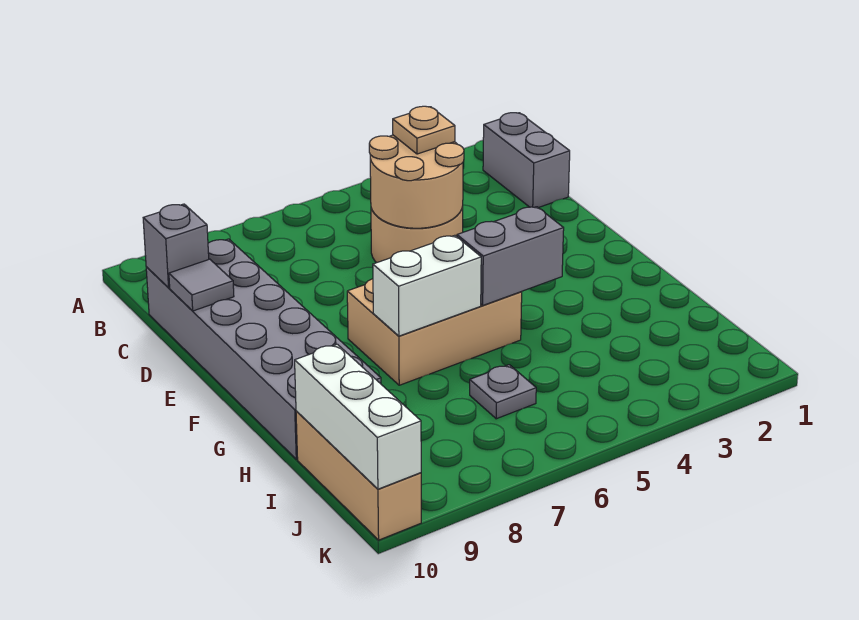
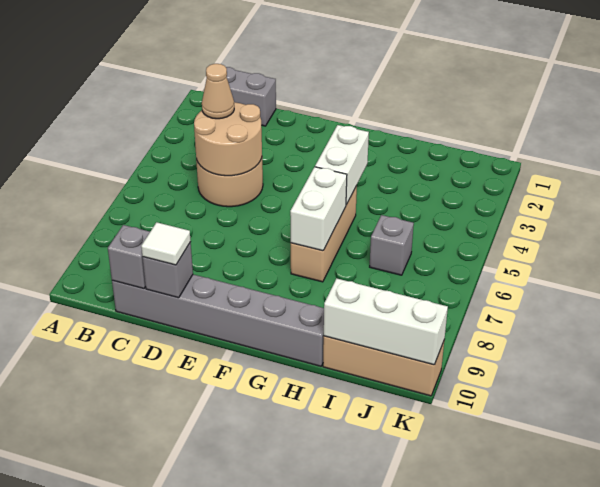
tan plate C4 level 3 -> tan cone C4 level 3
grey brick C9:H10 level 1 -> grey brick C10:H10 level 1
grey tile D10 level 2 -> grey brick D10 level 2
none -> white tile D10 level 3
tan brick F5:G7 level 1 -> tan brick G5:G7 level 1
grey brick G4:G5 level 2 -> white brick G4:G5 level 2
grey plate I6 level 1 -> grey brick I6 level 1

